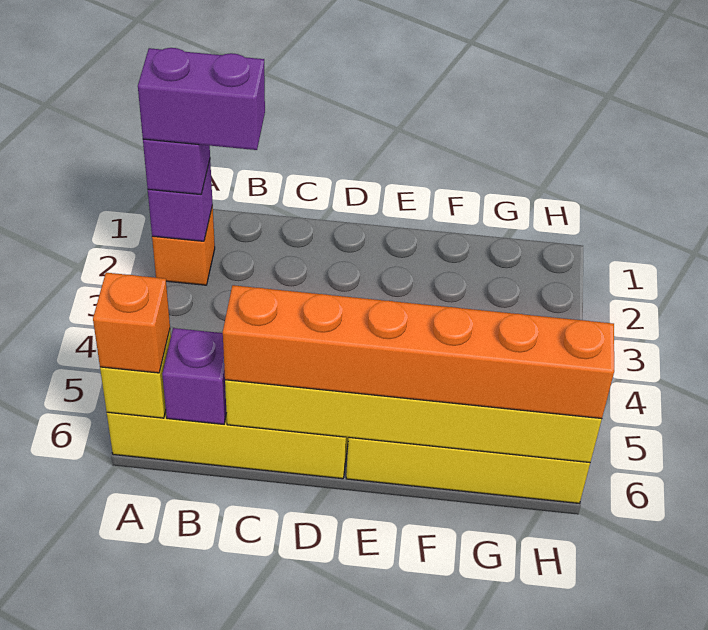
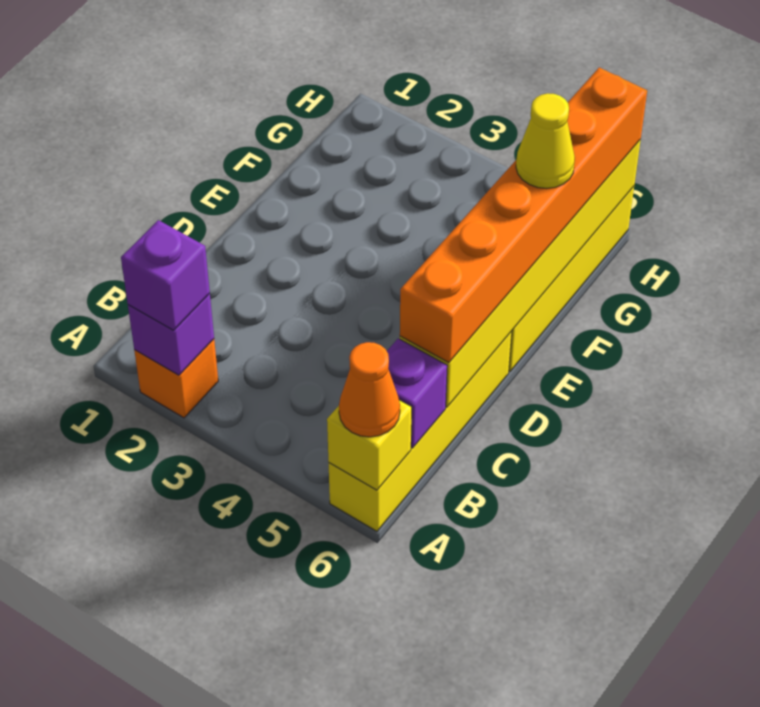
purple brick A2:B2 level 4 -> none
orange brick A6 level 3 -> orange cone A6 level 3
none -> yellow cone F6 level 4

